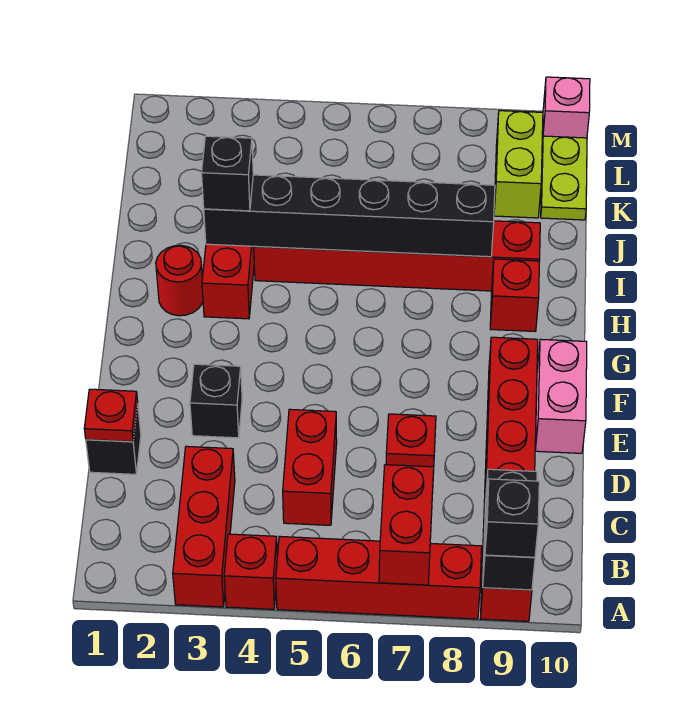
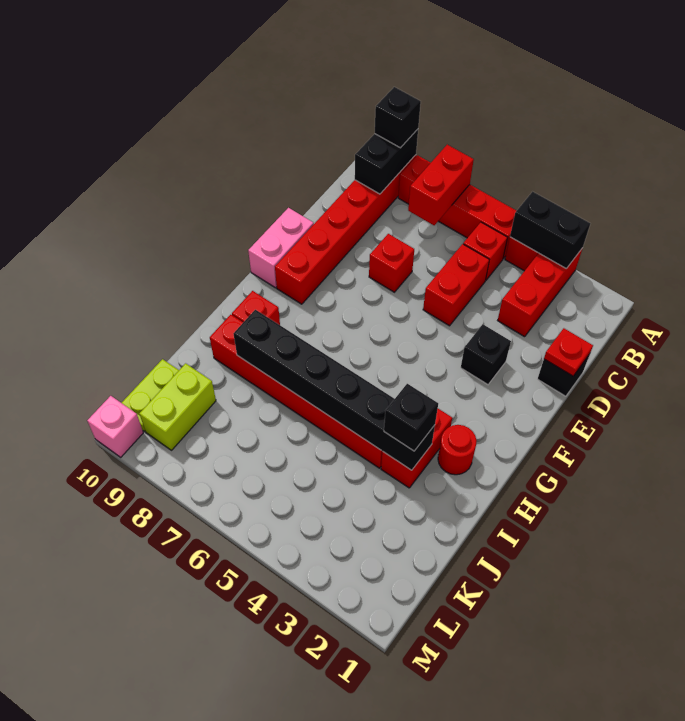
none -> black brick A3:A4 level 2
none -> red brick B5 level 1

